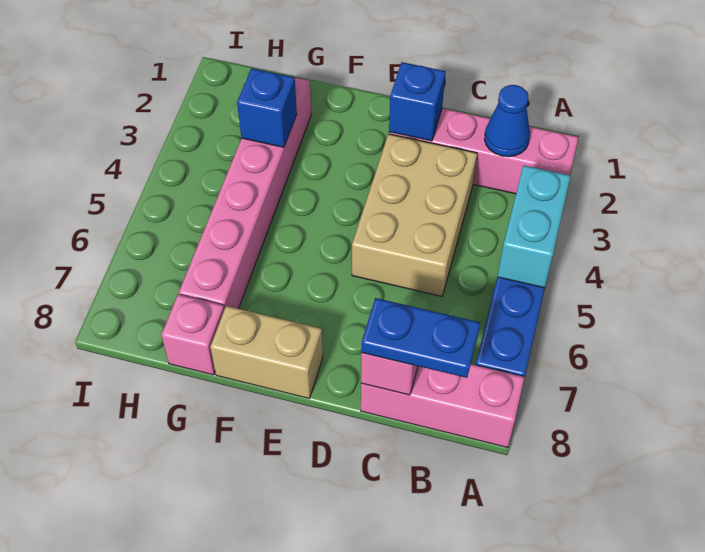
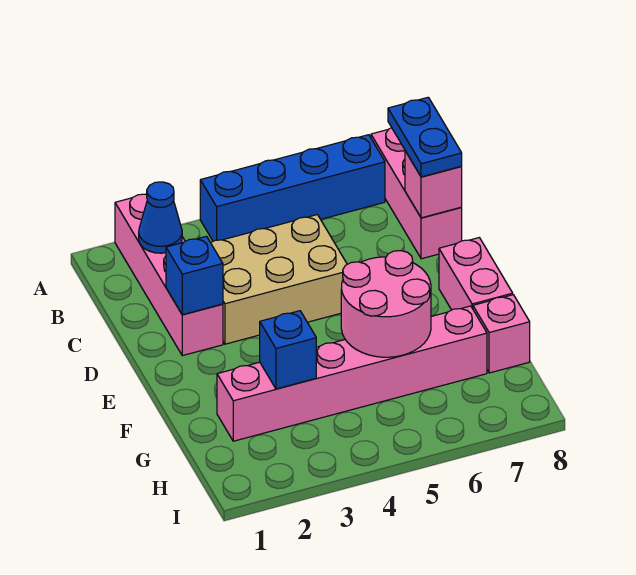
cyan brick A4:A5 level 2 -> none
tan brick E8:F8 level 1 -> pink brick E8:F8 level 1
none -> pink round brick F5:G6 level 2

